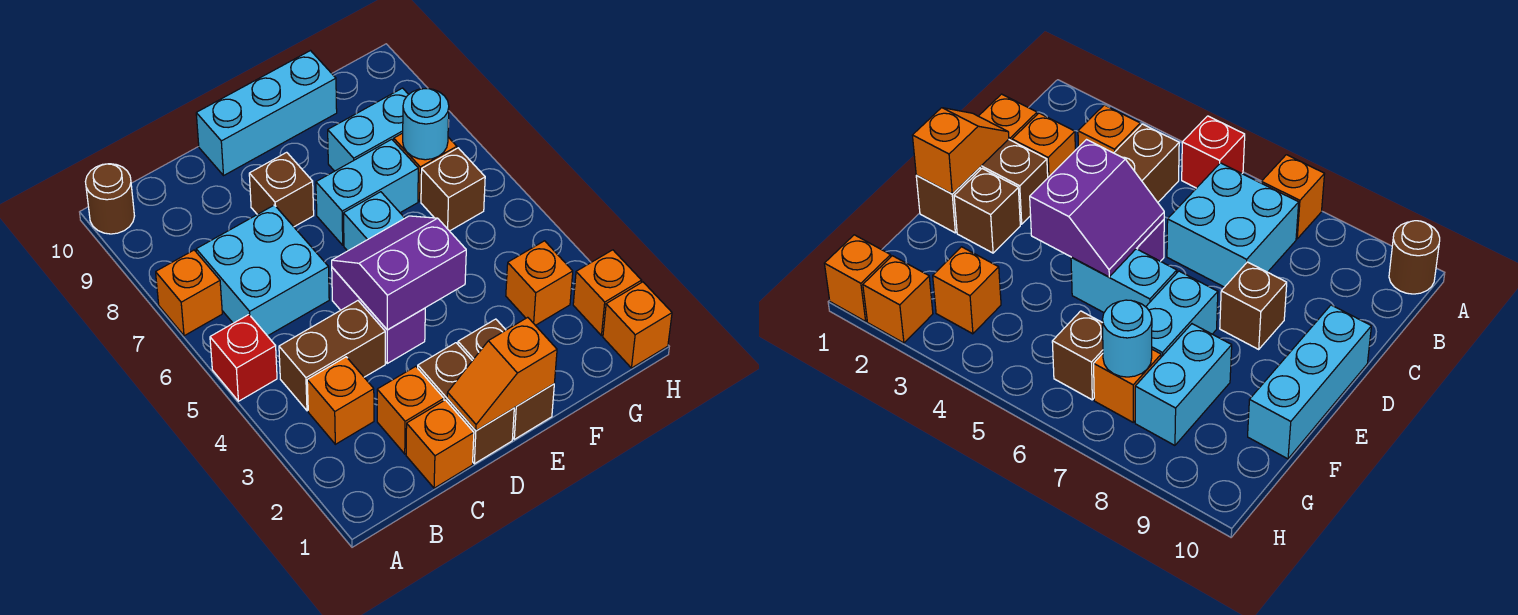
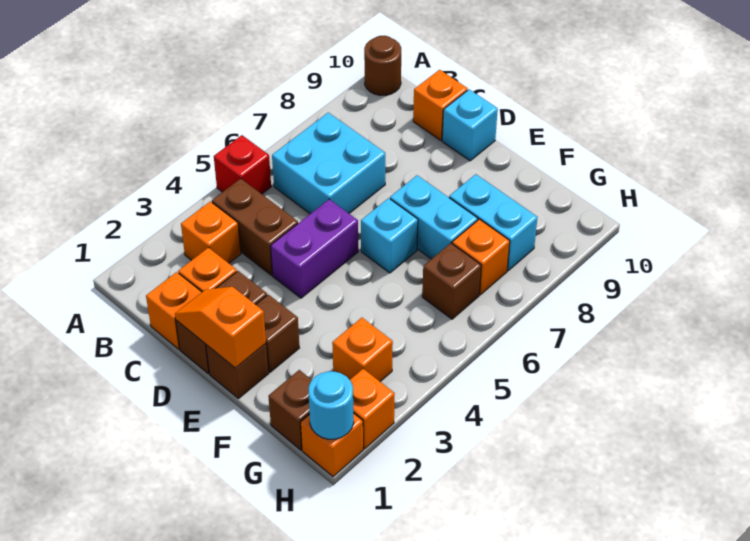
orange brick A7 level 1 -> orange brick C10 level 1
purple slope D4:E5 level 2 top 4 -> none
brown brick D8 level 1 -> brown brick G1 level 1
cyan brick D10:F10 level 1 -> cyan brick D10 level 1
cyan brick E5:E6 level 1 -> cyan brick E6 level 1
cyan round brick G7 level 2 -> cyan round brick H1 level 2

